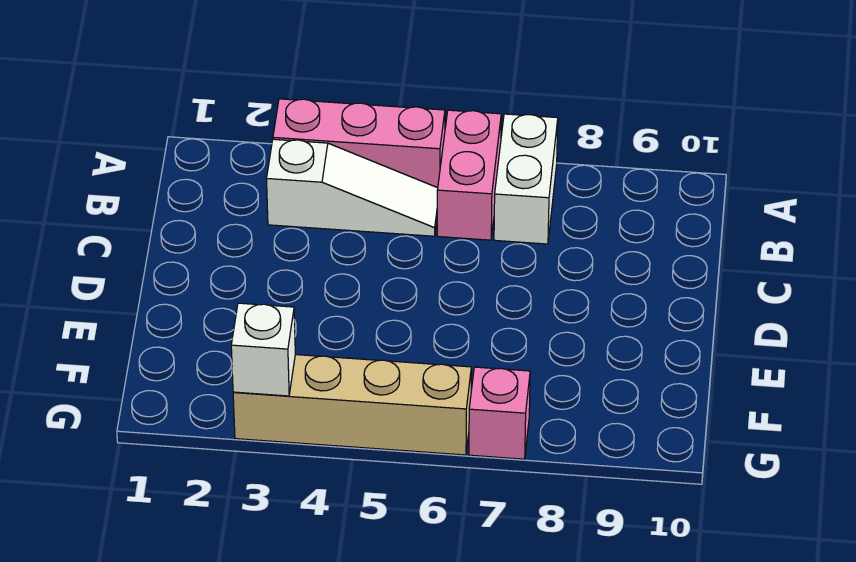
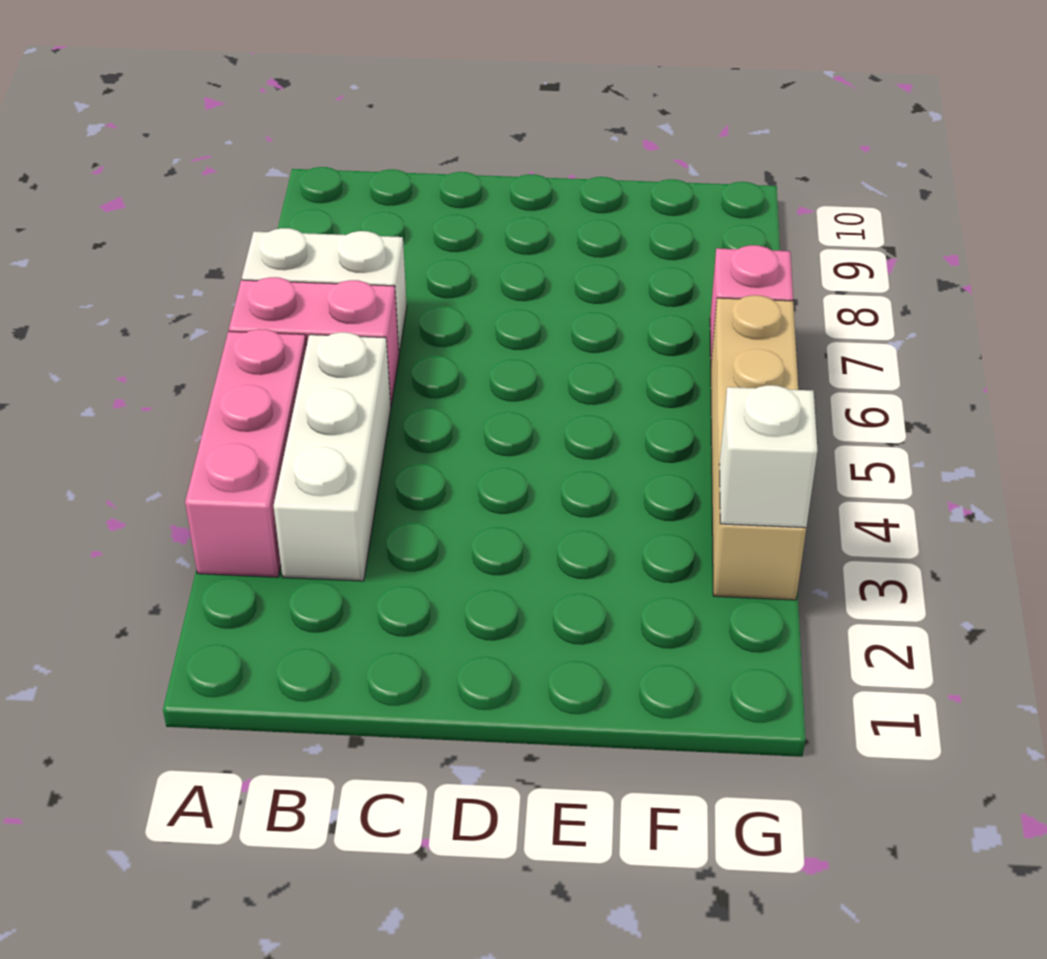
white slope B3:B5 level 1 top 3 -> white brick B3:B5 level 1

